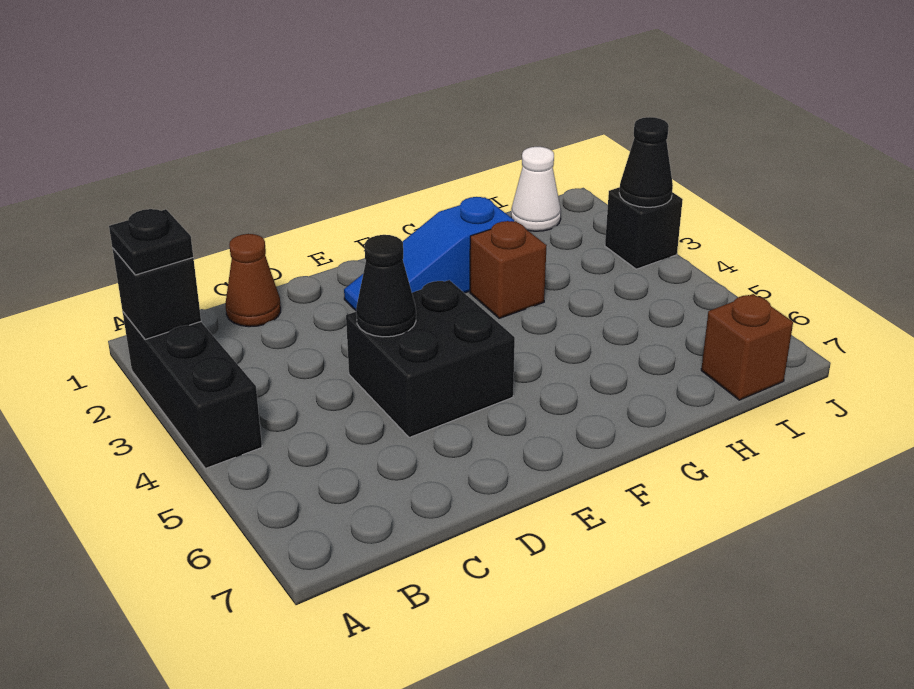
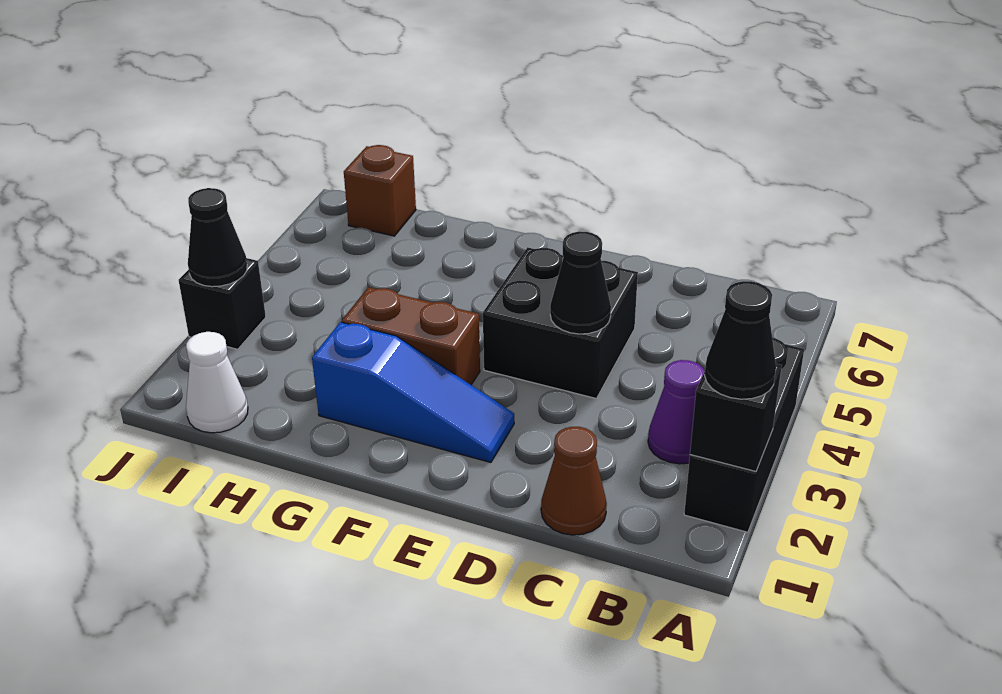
black plate A2 level 3 -> black cone A2 level 3
none -> purple cone B3 level 1
brown brick G3 level 1 -> brown brick F3:G3 level 1

